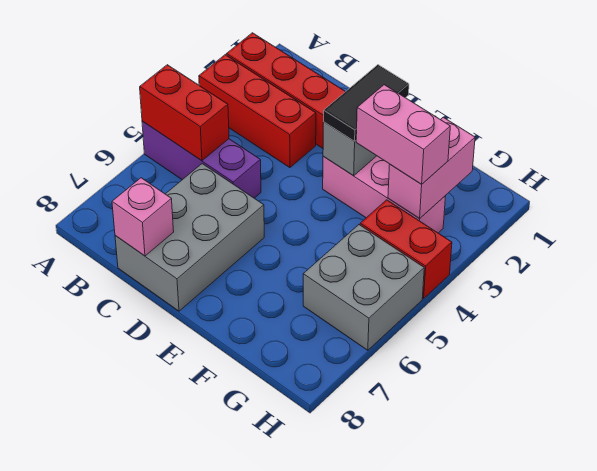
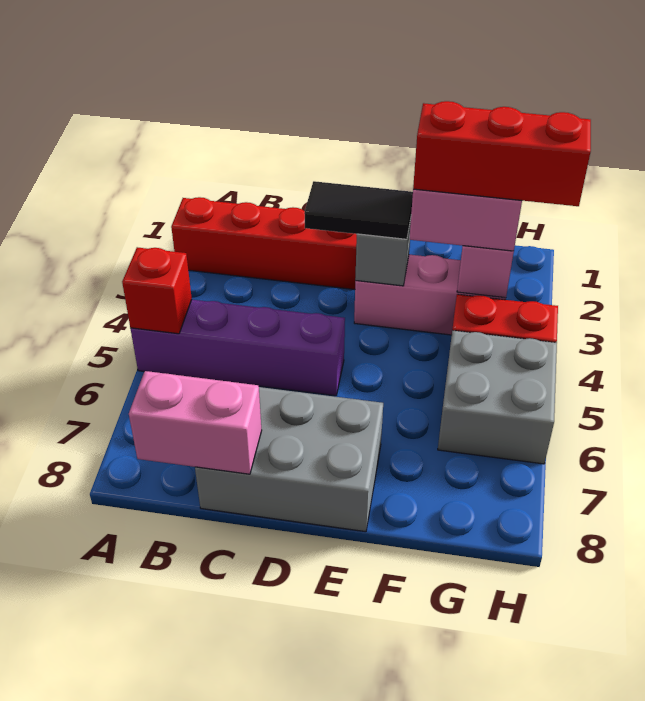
red brick A3:C3 level 1 -> red brick F3:H3 level 4
purple brick A5:C5 level 1 -> purple brick A5:D5 level 1
red brick A5:B5 level 2 -> red brick A5 level 2
grey brick C6:D8 level 1 -> grey brick C7:E8 level 1
pink brick C8 level 2 -> pink brick B8:C8 level 2
black tile E2:E3 level 3 -> black tile D3:E3 level 3

